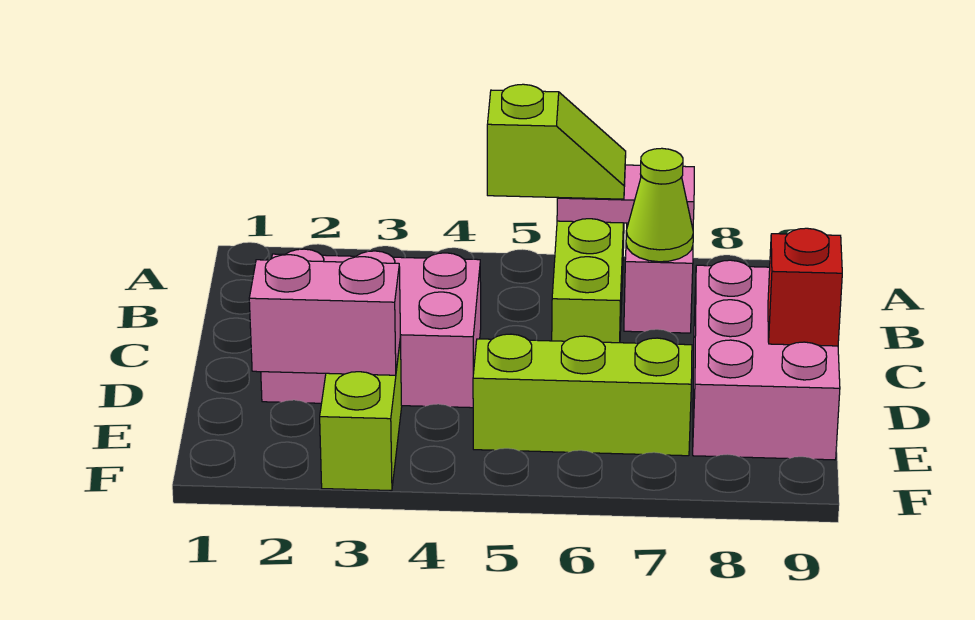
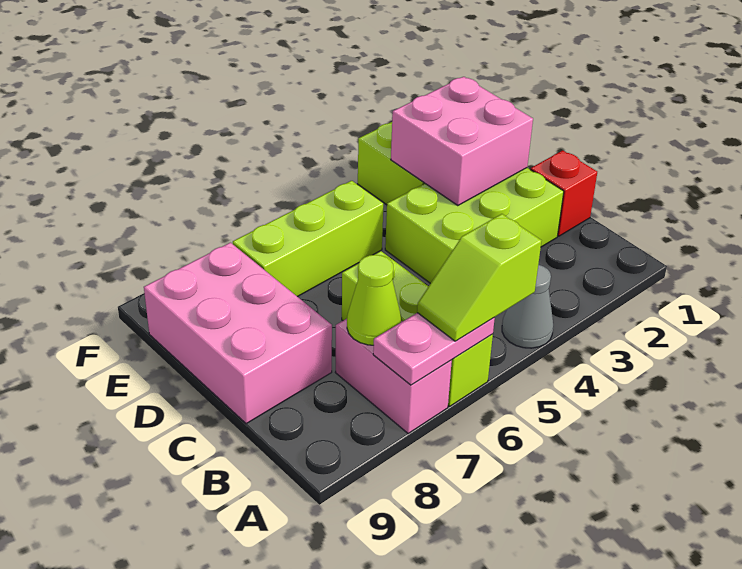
none -> grey cone A4 level 1
pink brick C2:D4 level 1 -> lime brick C2:D4 level 1
red brick D9 level 2 -> red brick C1 level 1
pink brick E2:E3 level 2 -> pink brick D2:E3 level 2

